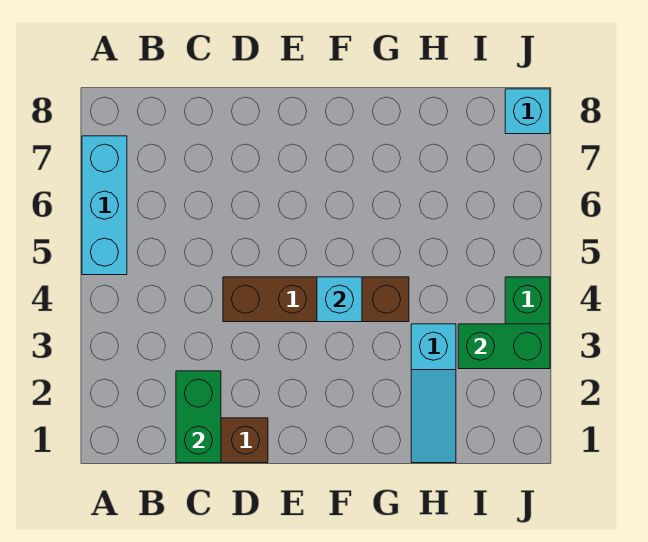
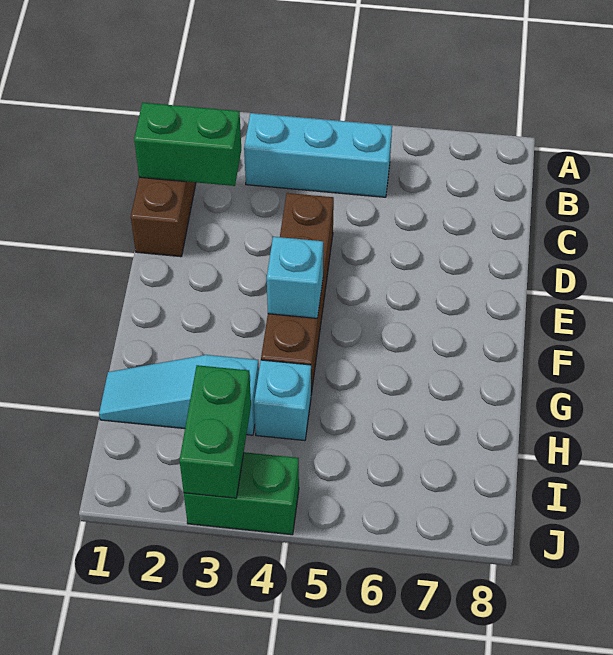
cyan brick A5:A7 level 1 -> cyan brick B3:B5 level 1
cyan brick J8 level 1 -> cyan brick H4 level 1

